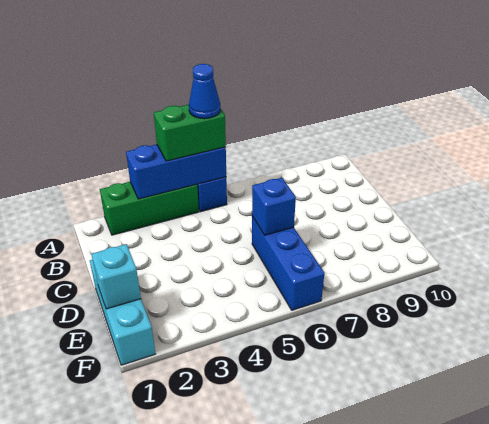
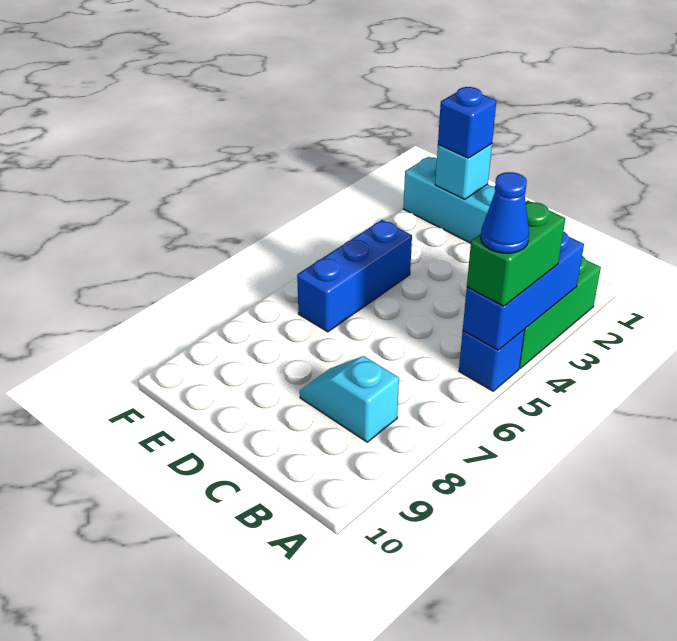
none -> cyan slope B8:C8 level 1 top B
blue brick D6:F6 level 1 -> blue brick E4:E6 level 1
blue brick D6 level 2 -> blue brick E1 level 3

